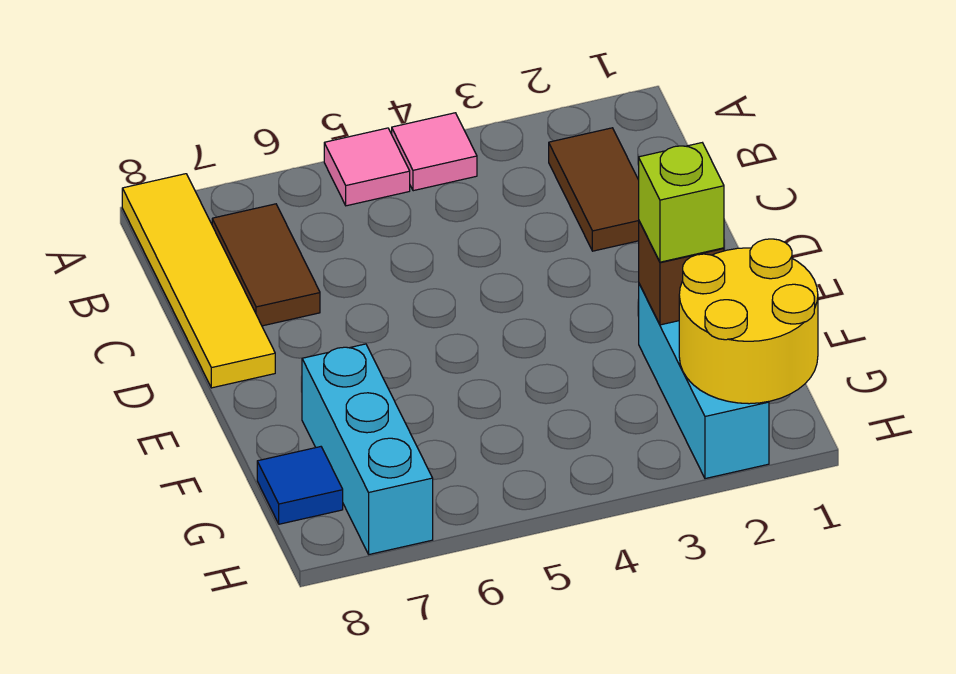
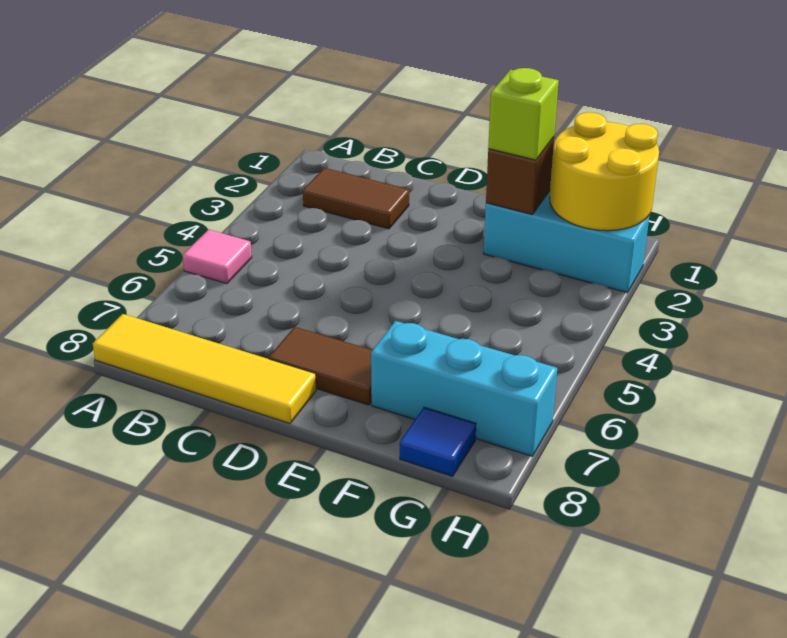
pink tile A4 level 1 -> none
brown tile B7:C7 level 1 -> brown tile D7:E7 level 1

